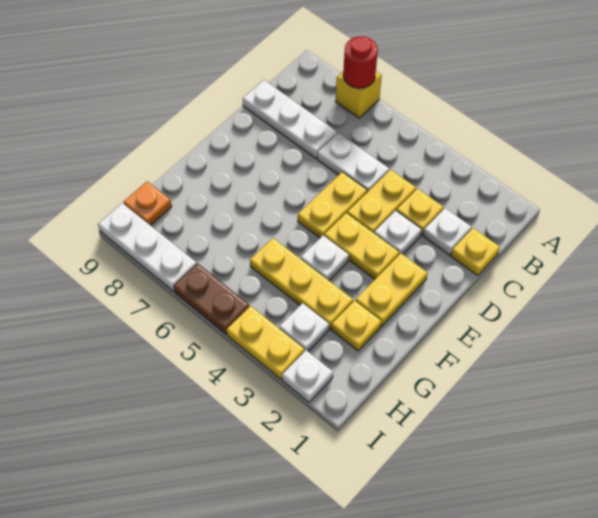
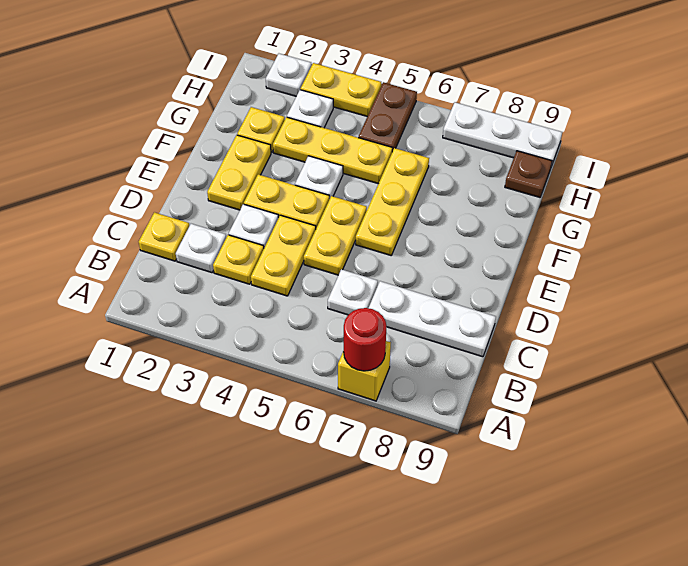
white plate C5:C6 level 1 -> white plate C6 level 1
none -> yellow plate E6:G6 level 1
orange plate H9 level 1 -> brown plate H9 level 1
brown plate I5:I6 level 1 -> brown plate H5:I5 level 1

